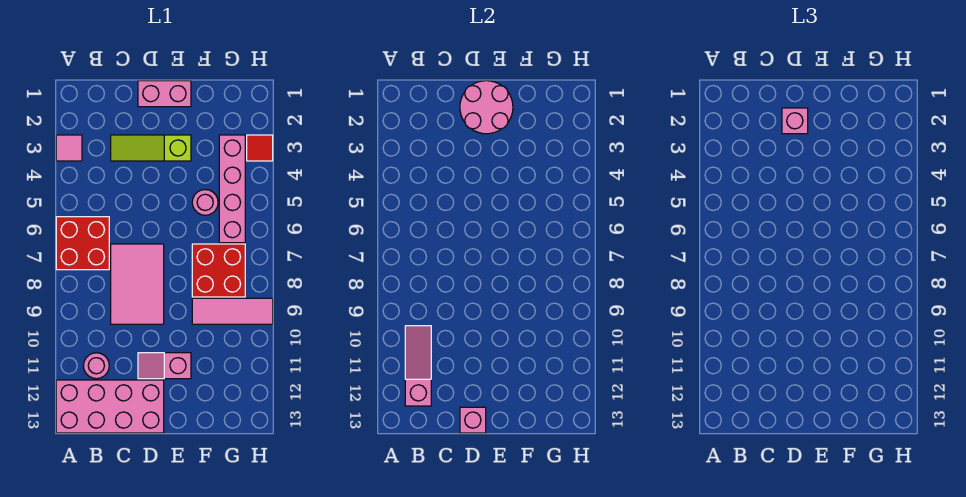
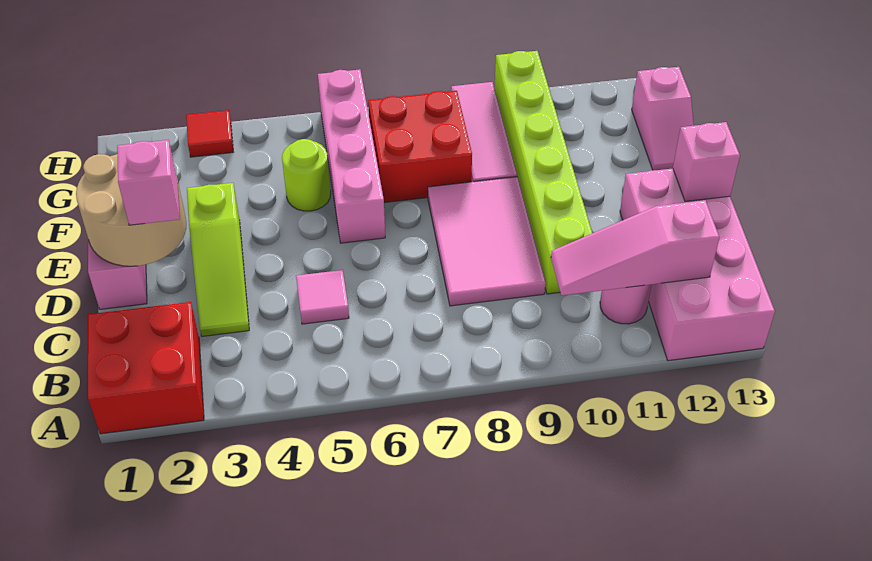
pink tile A3 level 1 -> pink tile C5 level 1
red brick A6:B7 level 1 -> red brick A1:B2 level 1
pink tile C7:D9 level 1 -> pink tile C8:E9 level 1
none -> lime brick C10:H10 level 1
pink round brick D1:E2 level 2 -> tan round brick D1:E2 level 2
pink slope D11:E11 level 1 top E -> pink slope F13:G13 level 1 top G
pink round brick F5 level 1 -> lime round brick F5 level 1
pink brick G3:G6 level 1 -> pink brick E6:H6 level 1

